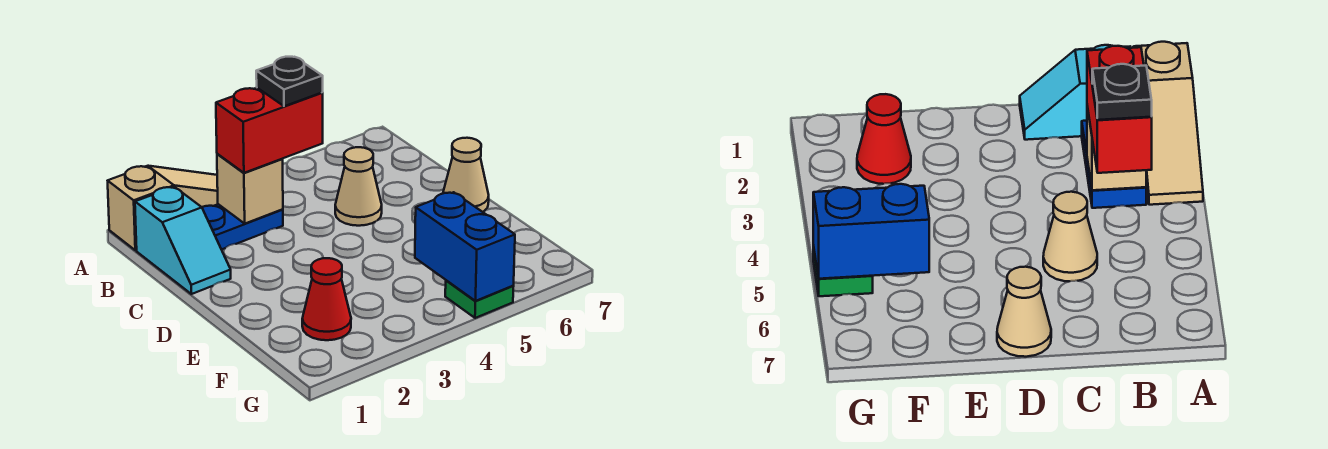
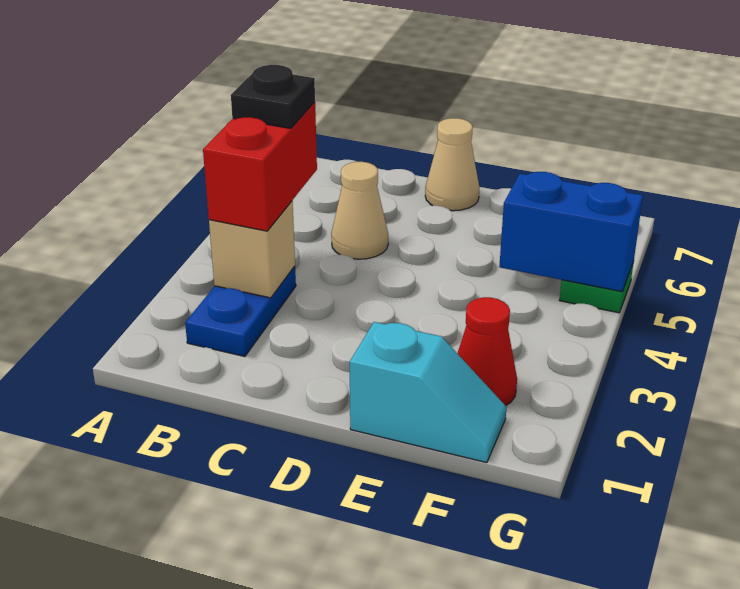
tan slope A1:A3 level 1 top 1 -> none
cyan slope B1:C1 level 1 top B -> cyan slope E1:F1 level 1 top E

